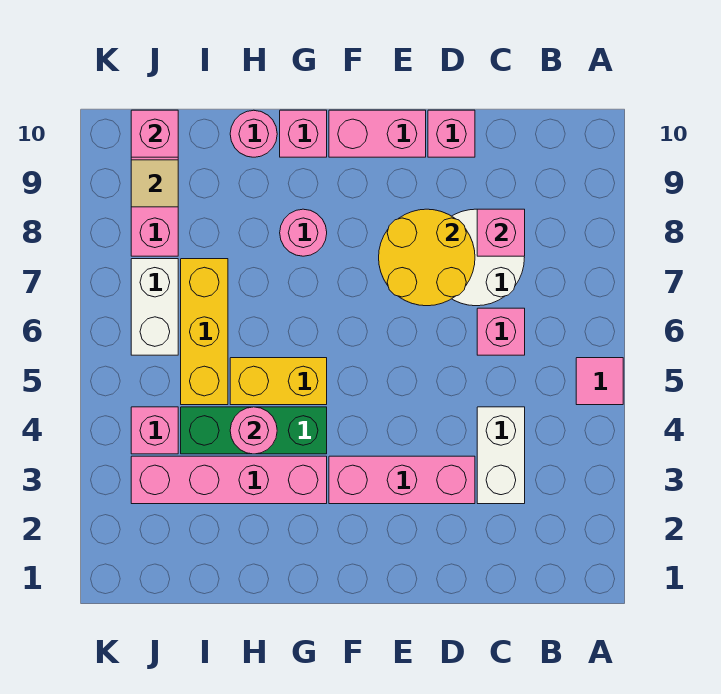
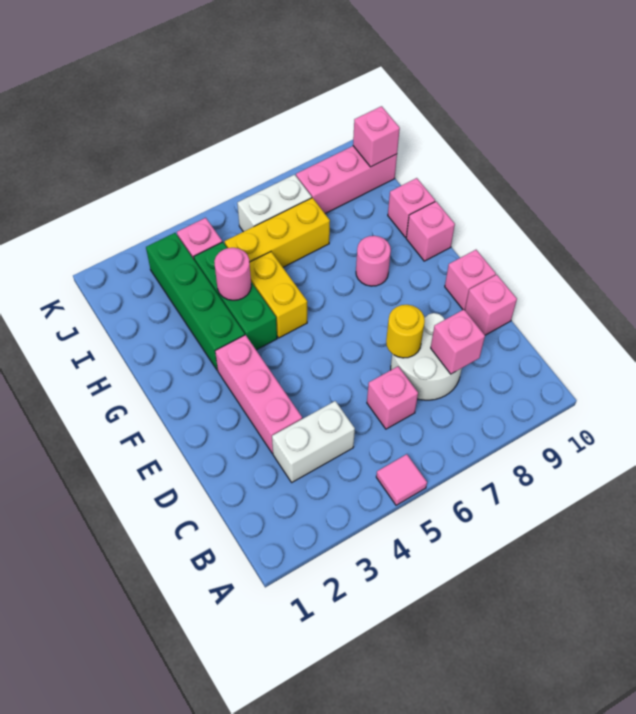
yellow round brick D7:E8 level 2 -> yellow round brick D7 level 2
pink brick E10:F10 level 1 -> pink brick E10 level 1
pink brick G3:J3 level 1 -> green brick G3:J3 level 1
pink round brick H10 level 1 -> pink brick H10 level 1
tan tile J9 level 2 -> none

